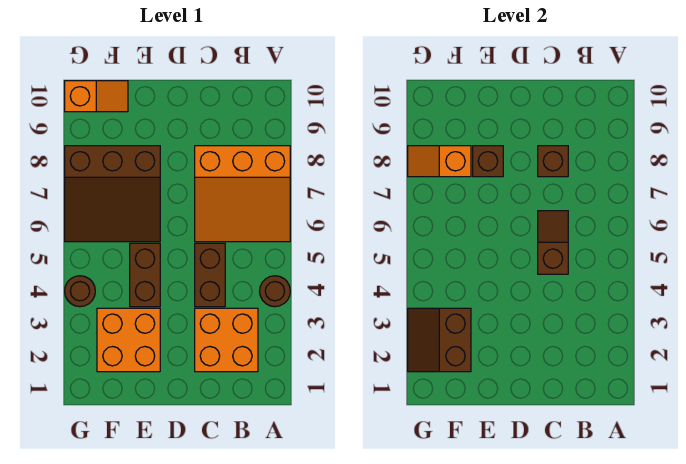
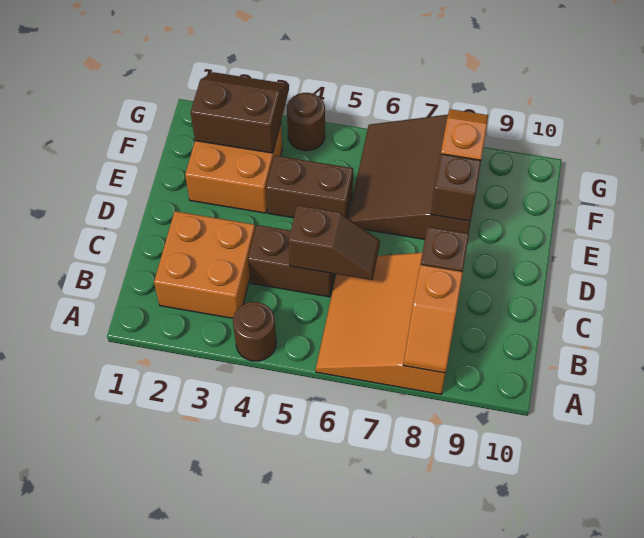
orange slope F10:G10 level 1 top G -> orange slope A8:B8 level 2 top B

